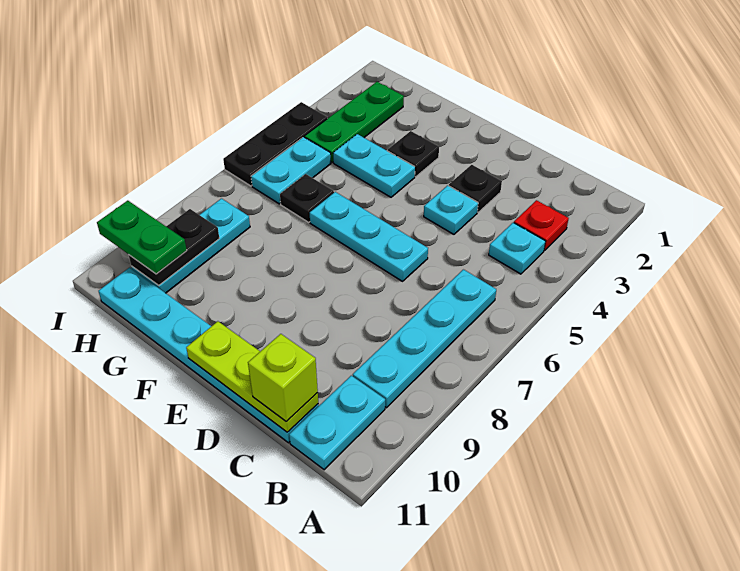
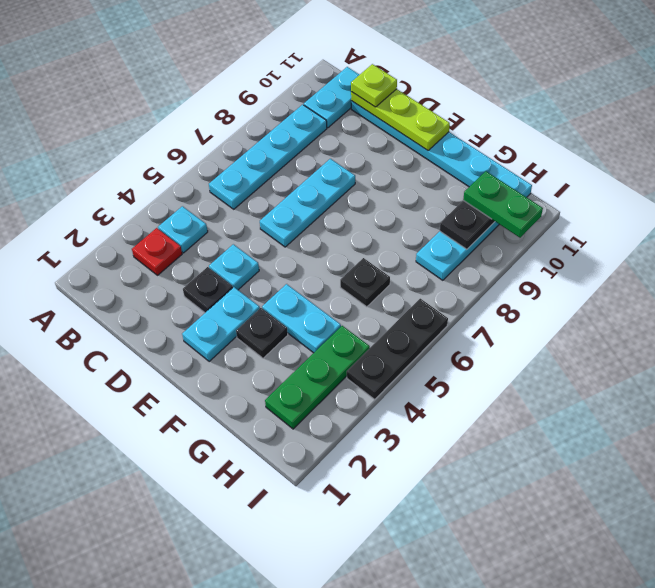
lime brick C11 level 3 -> lime plate C11 level 3
cyan plate D6:F6 level 1 -> cyan plate D6:D8 level 1
cyan plate H5:H6 level 1 -> cyan plate E2:E3 level 1

